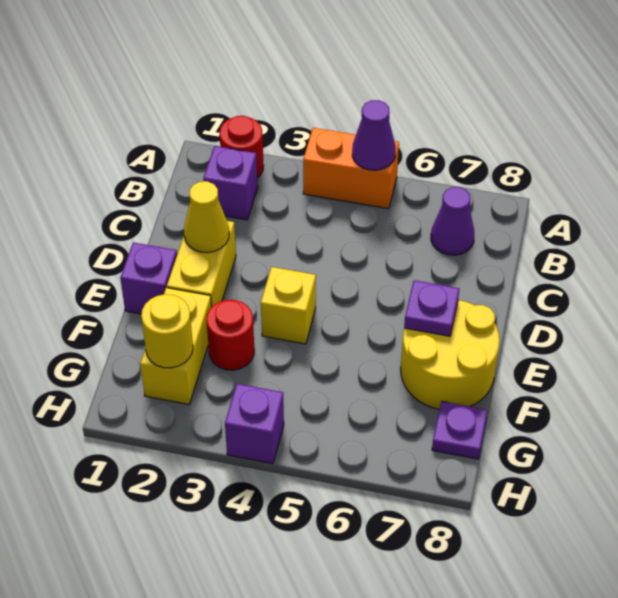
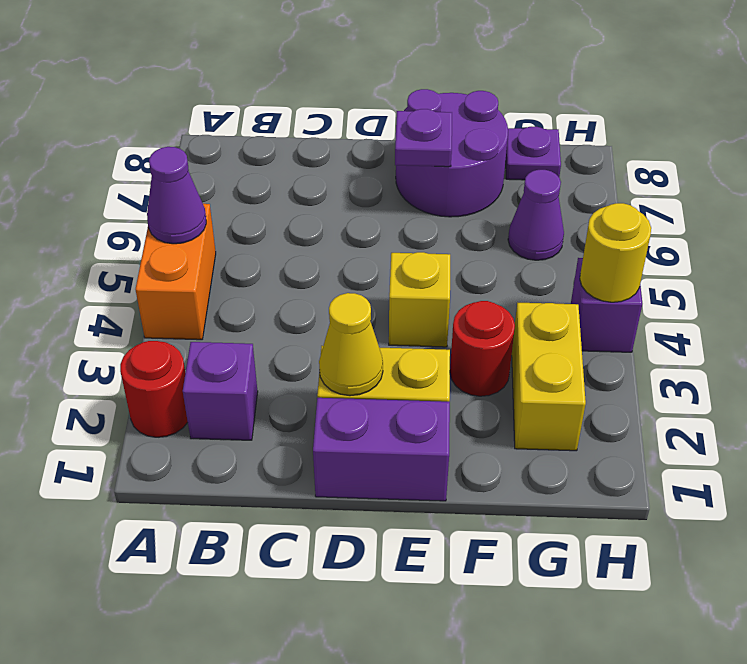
purple cone B7 level 1 -> purple cone G6 level 1
purple brick E1 level 1 -> purple brick D1:E1 level 1
yellow round brick E7:F8 level 1 -> purple round brick E7:F8 level 1
yellow brick F2:G2 level 1 -> yellow brick G2:G3 level 1
yellow round brick G2 level 2 -> yellow round brick H4 level 2

